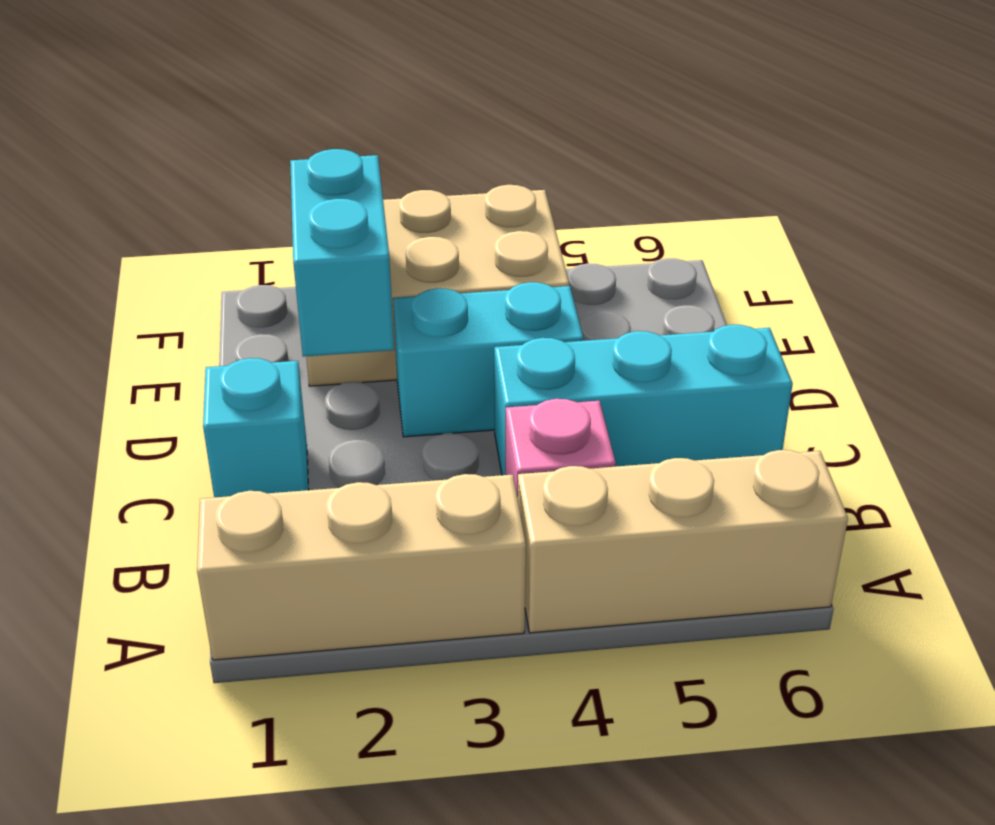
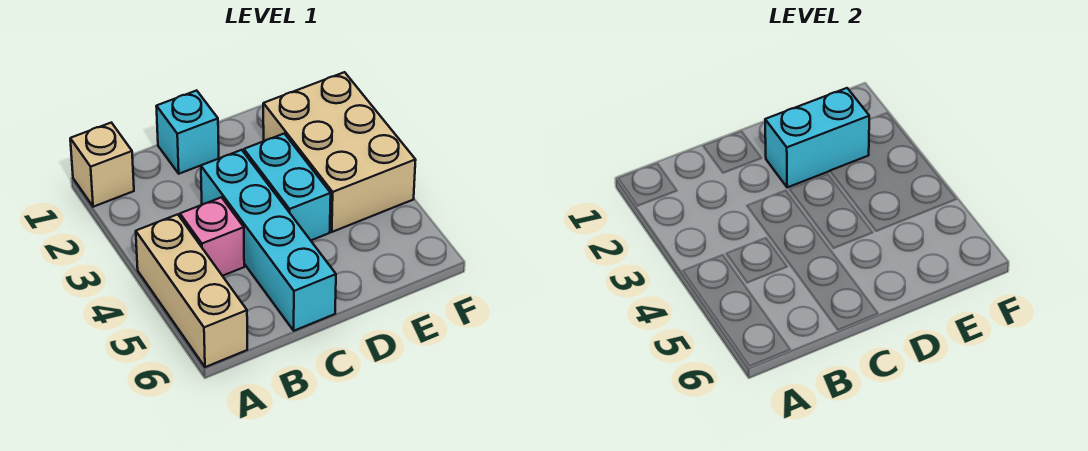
tan brick A1:A3 level 1 -> tan brick A1 level 1
cyan brick C4:C6 level 1 -> cyan brick C3:C6 level 1

